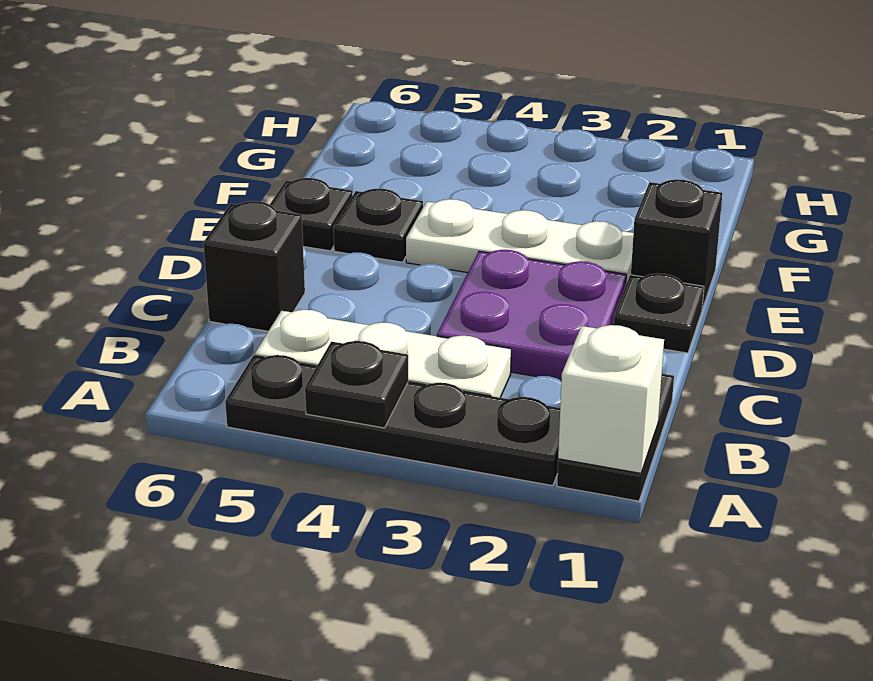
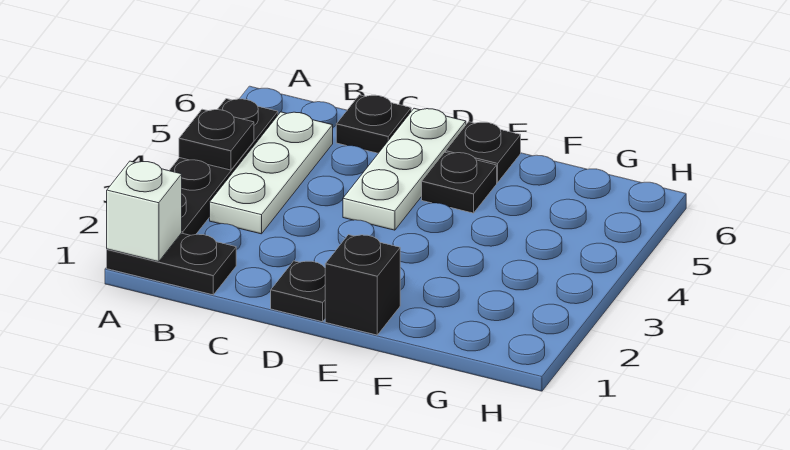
purple plate C2:D3 level 1 -> none
black brick C6 level 1 -> black plate C6 level 1
white plate E2:E4 level 1 -> white plate D4:D6 level 1

